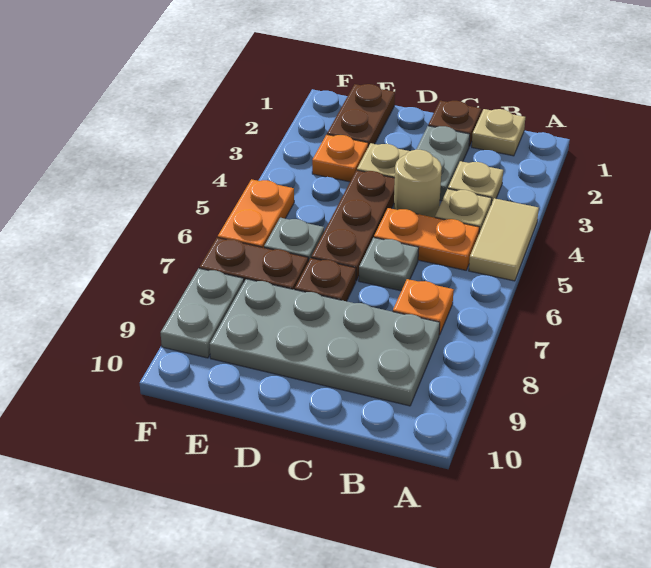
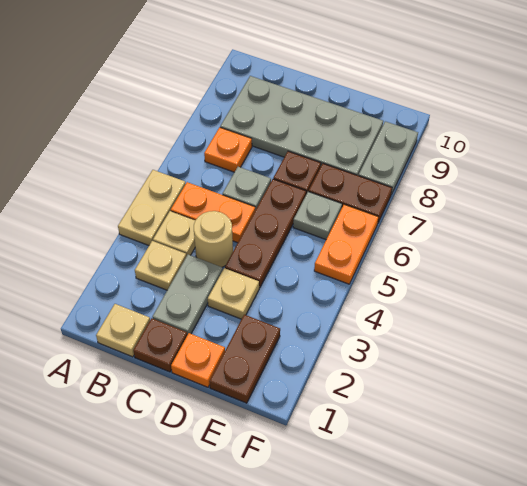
tan tile A4:A5 level 1 -> tan plate A4:A5 level 1
orange plate E3 level 1 -> orange plate D1 level 1

